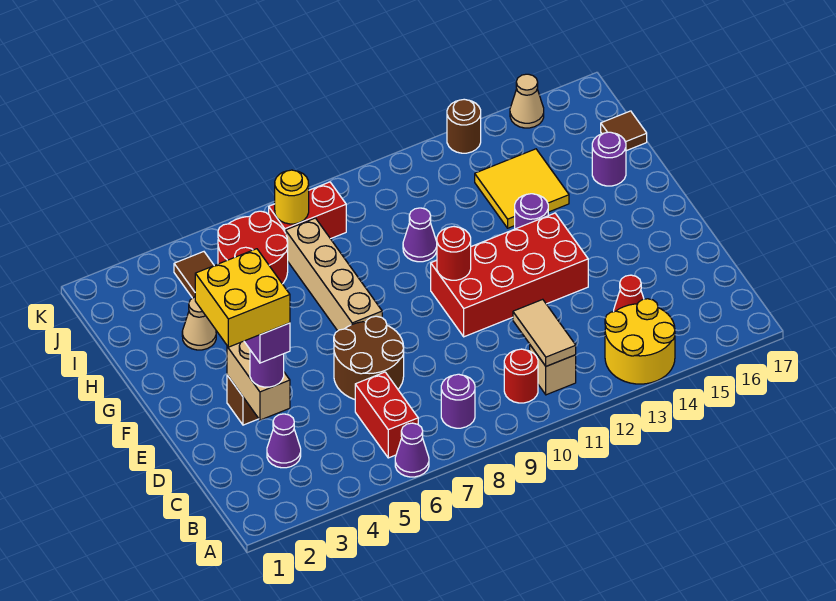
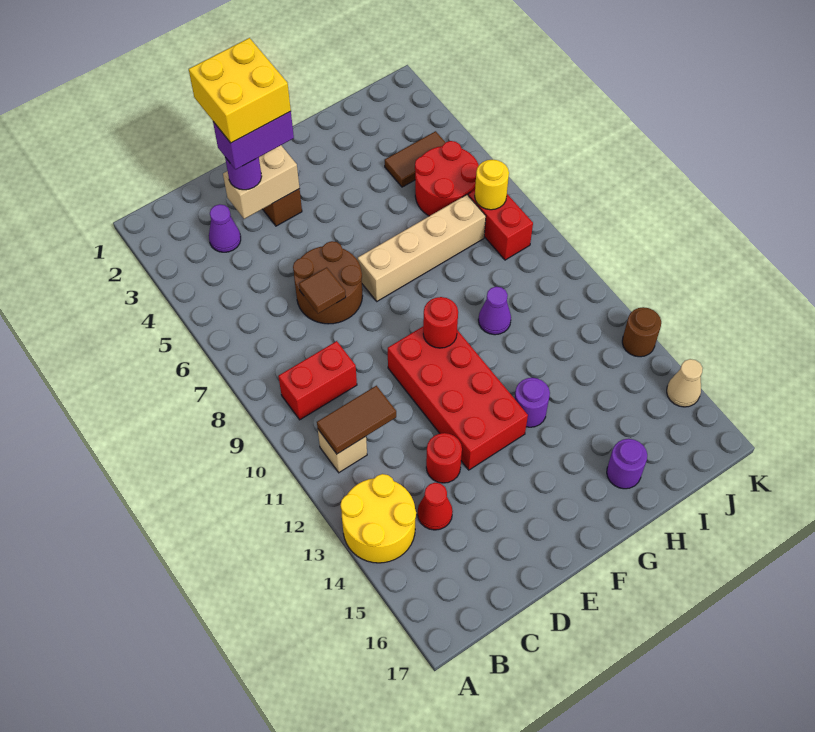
purple cone A6 level 1 -> none
red brick B6:C6 level 1 -> red brick B9:C9 level 1
purple round brick B8 level 1 -> none
red round brick B10 level 1 -> red round brick D13 level 1
tan tile B11:C11 level 2 -> brown tile B11:C11 level 2
tan cone H3 level 1 -> none
yellow tile H13:I14 level 1 -> none
brown tile I17 level 1 -> brown tile D7 level 2

